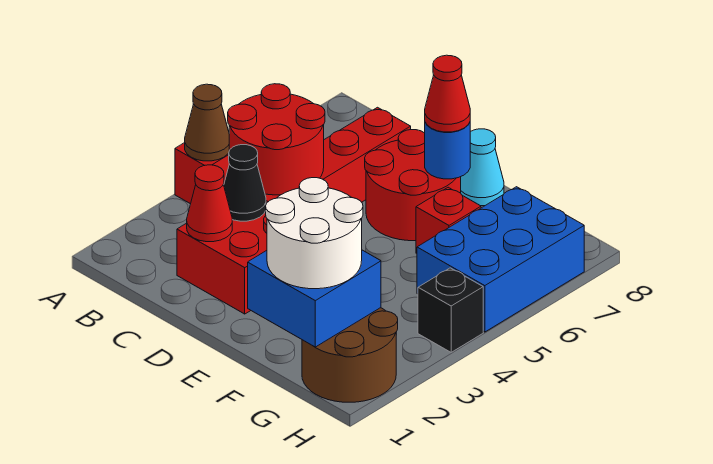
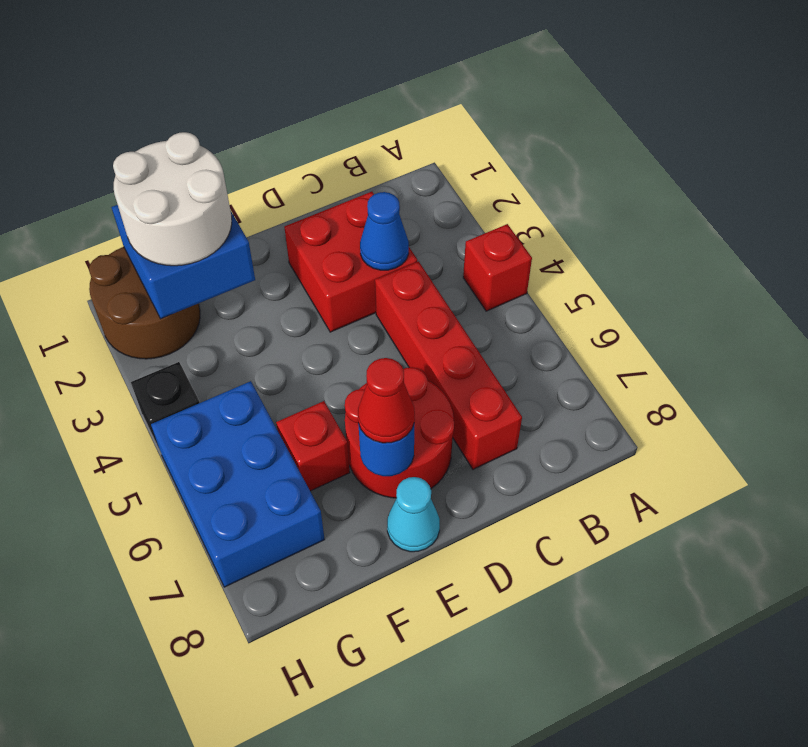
brown cone A4 level 2 -> none
red round brick B4:C5 level 2 -> none
red cone C2 level 2 -> none
black cone C3 level 2 -> blue cone C3 level 2

